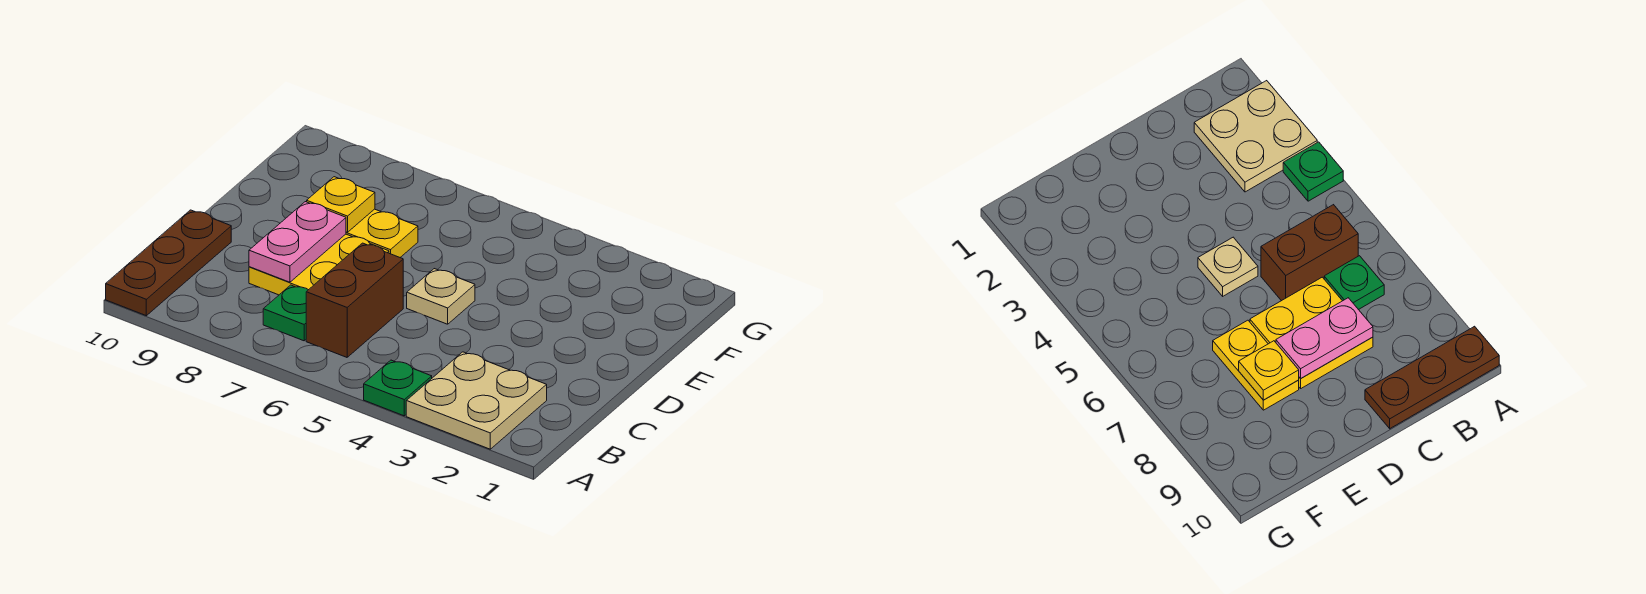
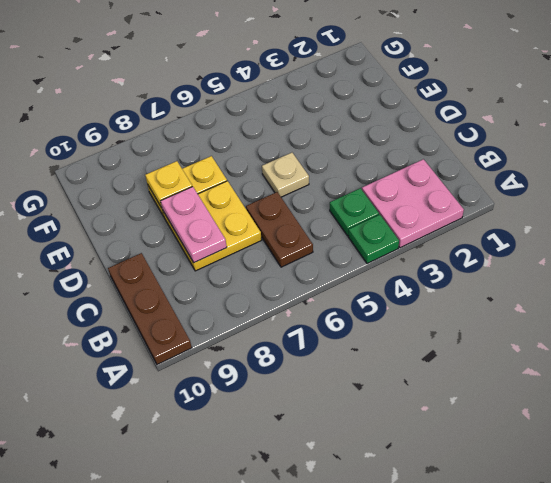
tan plate A2:B3 level 1 -> pink plate A2:B3 level 1
brown brick B6:C6 level 1 -> brown plate B6:C6 level 1
green plate B7 level 1 -> green plate B4 level 1

